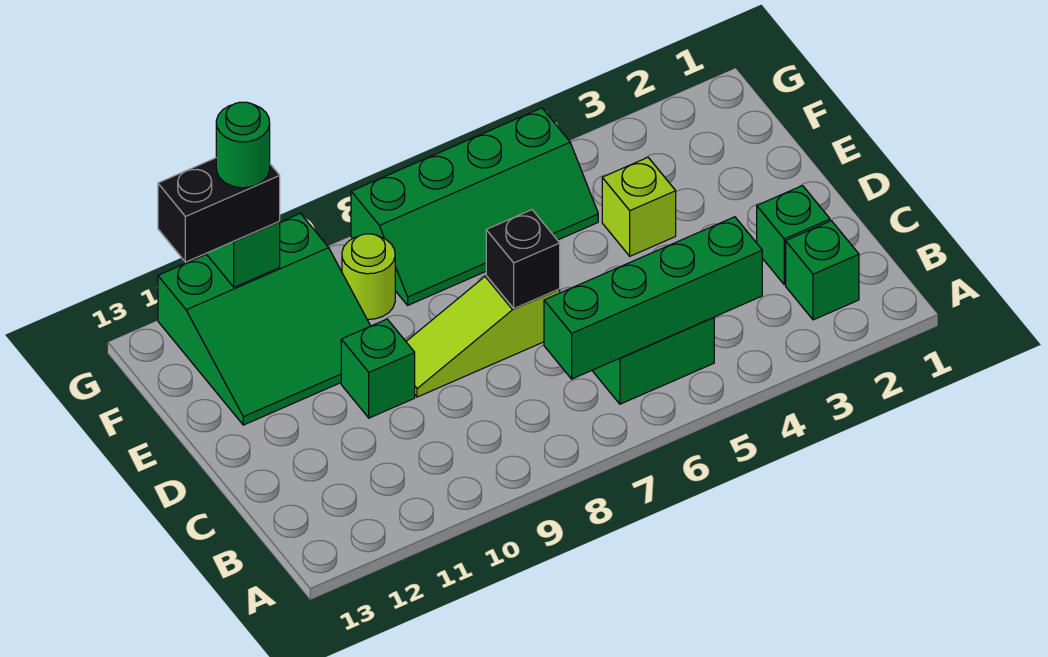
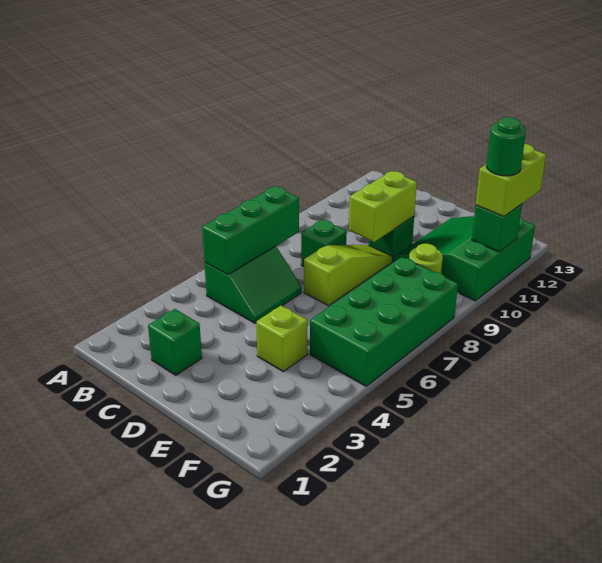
green brick B2 level 1 -> green brick C8 level 1
green brick B4:B7 level 2 -> green brick B5:B7 level 2
black brick D7 level 2 -> none
none -> lime brick D9:D10 level 2
green slope F5:G8 level 1 top G -> green brick F5:G8 level 1
black brick G11:G12 level 3 -> lime brick G11:G12 level 3

